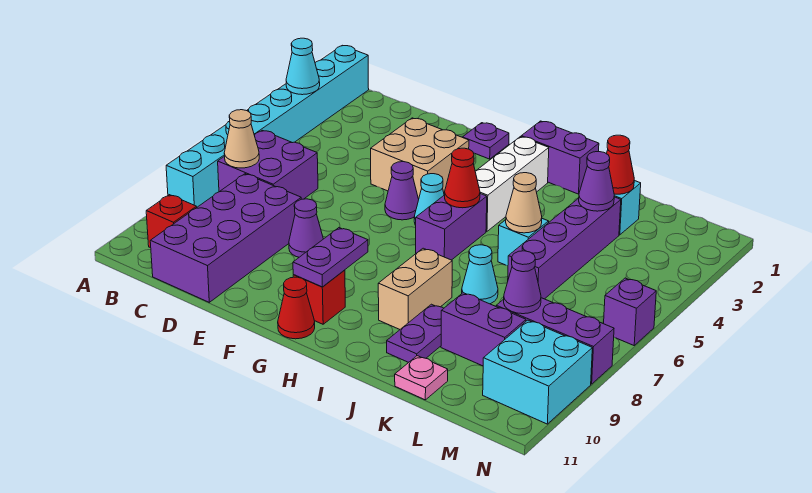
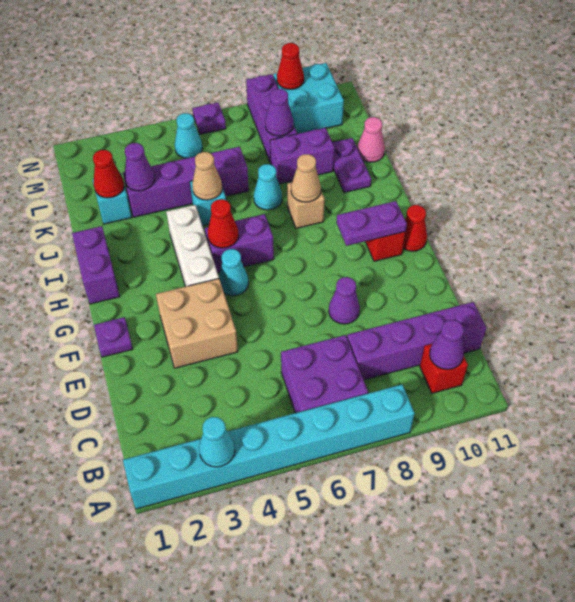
tan cone B7 level 2 -> tan cone I8 level 2
purple brick C8:D11 level 1 -> purple brick C8:C11 level 1
purple cone F5 level 1 -> purple cone B10 level 2
white brick H2:H4 level 1 -> white brick G4:I4 level 1
tan brick I8:I9 level 1 -> tan brick I8 level 1
purple plate J9:J10 level 1 -> purple plate J10:K10 level 1
purple brick K9:L9 level 1 -> purple brick K8:K9 level 1
pink plate K11 level 1 -> pink cone K11 level 1
none -> cyan cone M5 level 1
purple brick N6 level 1 -> purple plate N6 level 1
none -> red cone N9 level 2

